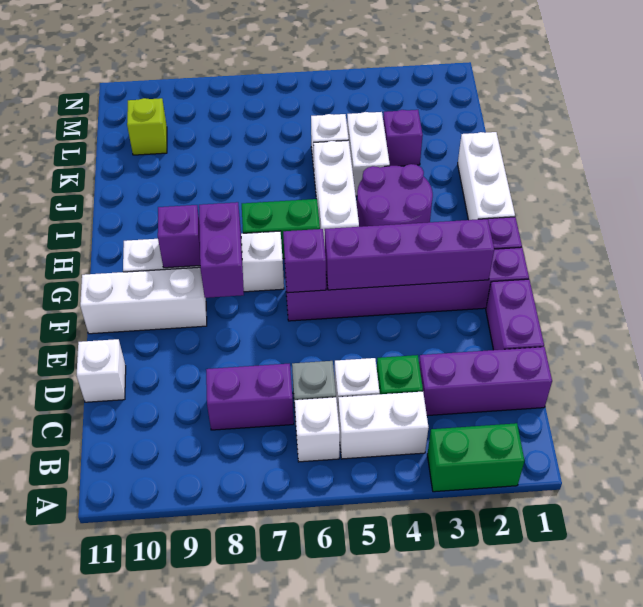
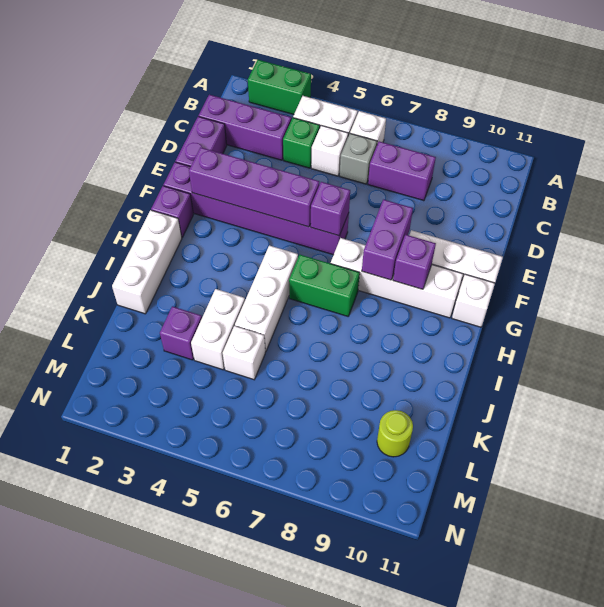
white brick D11 level 1 -> white brick G11 level 1
purple round brick H3:I4 level 1 -> none
lime brick L10 level 1 -> lime round brick L10 level 1

